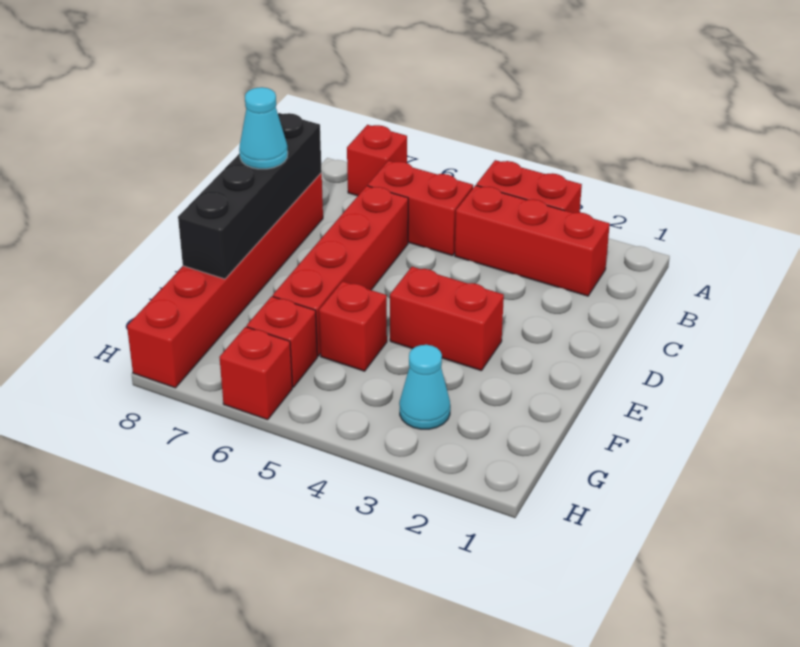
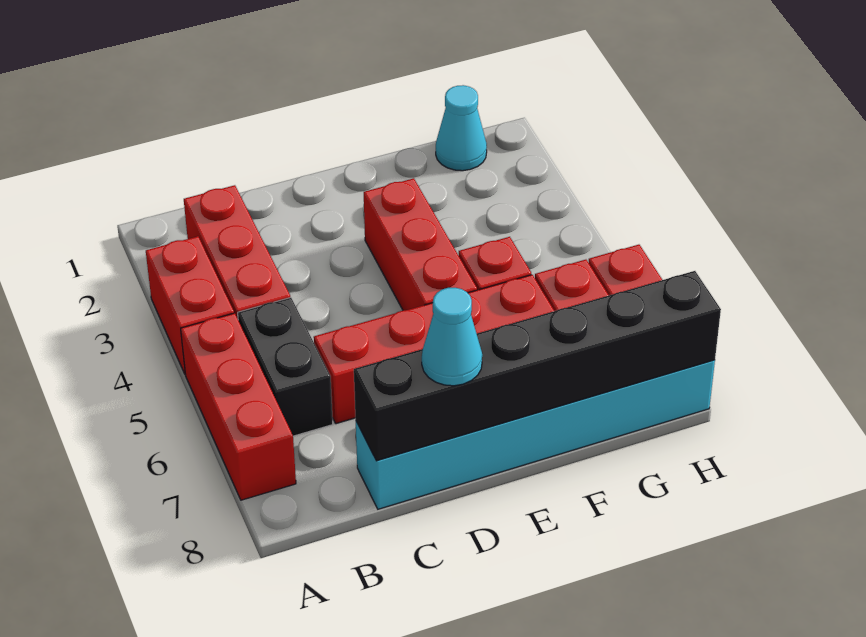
red brick A7 level 1 -> red brick A5:A7 level 1
red brick B5:B6 level 1 -> black brick B5:B6 level 1
red brick C8:H8 level 1 -> cyan brick C8:H8 level 1
black brick C8:F8 level 2 -> black brick C8:H8 level 2
red brick E3:E4 level 1 -> red brick E3:E5 level 1
cyan cone G3 level 1 -> cyan cone G1 level 1

